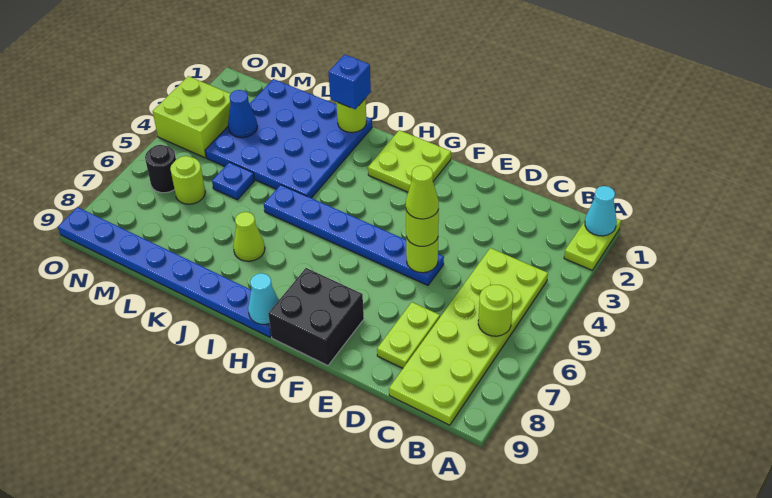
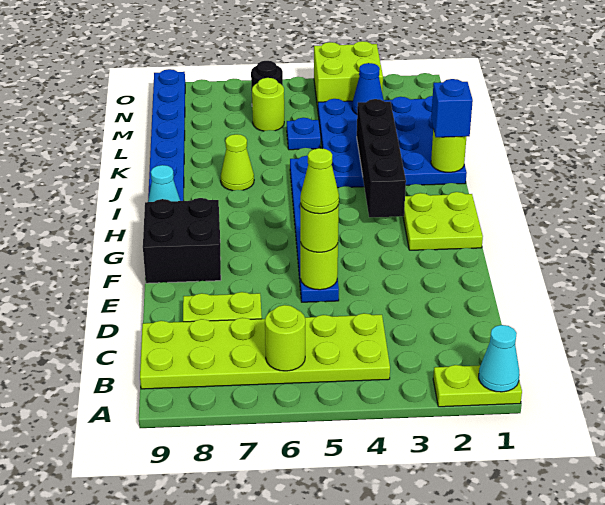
none -> black brick H3:K3 level 2

